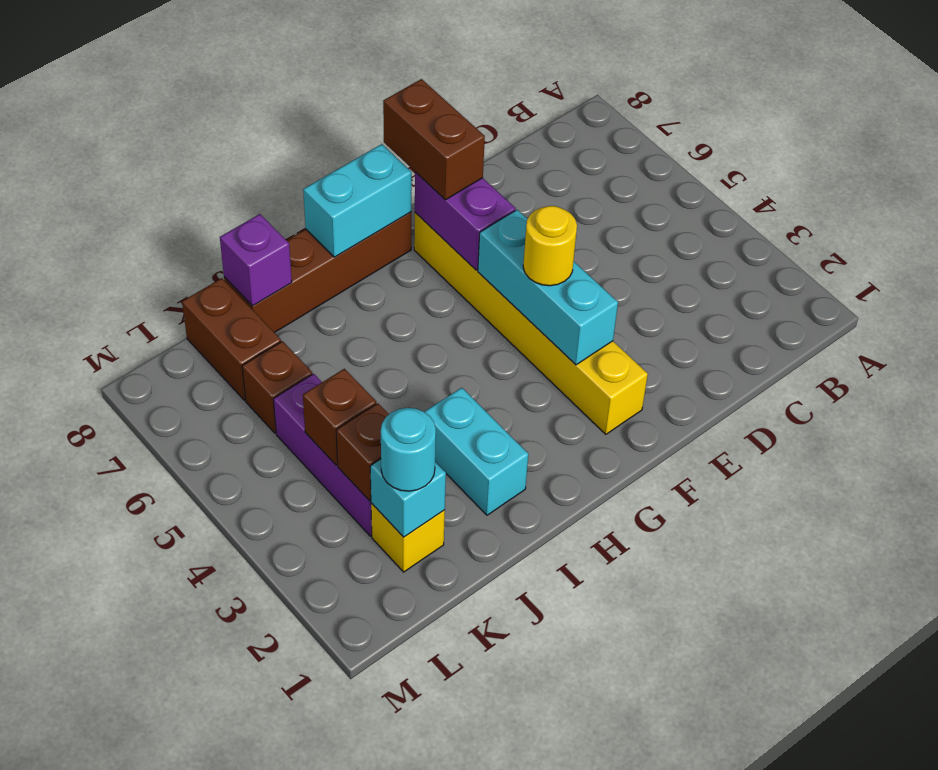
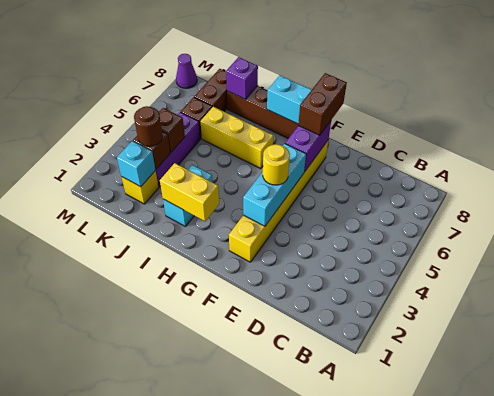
none -> yellow brick H2:I2 level 2
none -> yellow brick H6:J6 level 1
cyan round brick K2 level 3 -> none
none -> brown round brick K3 level 3
none -> purple cone M8 level 1

